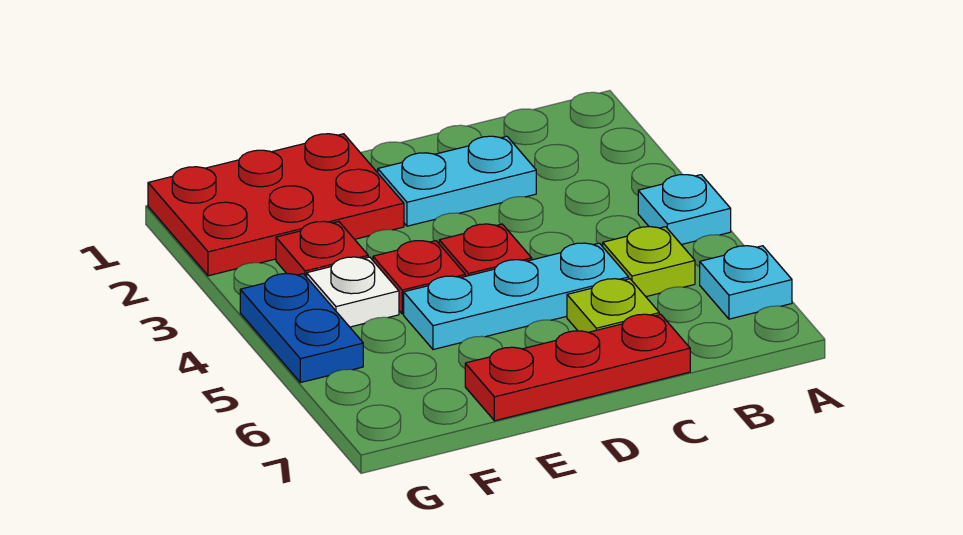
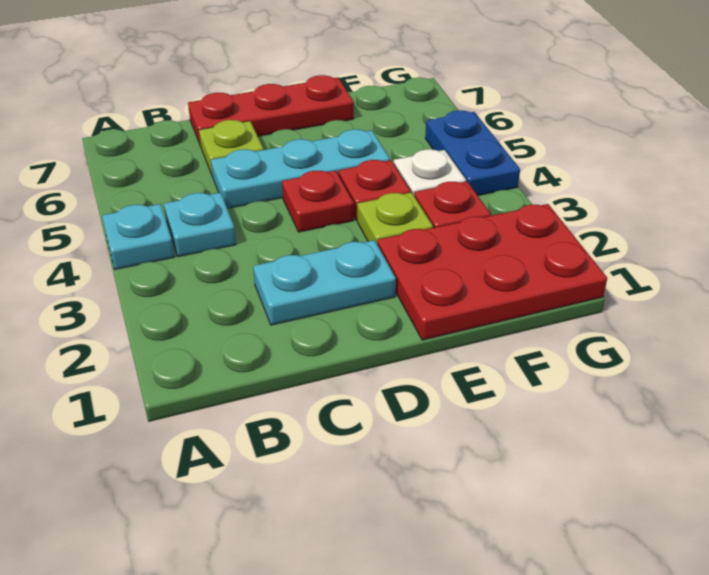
cyan plate A6 level 1 -> cyan plate B4 level 1
lime plate B5 level 1 -> lime plate E3 level 1

